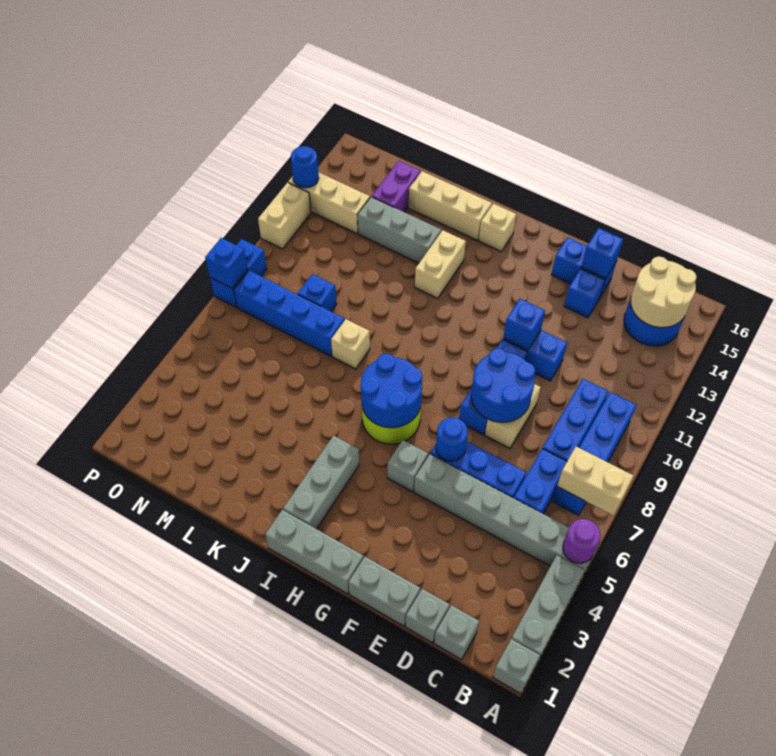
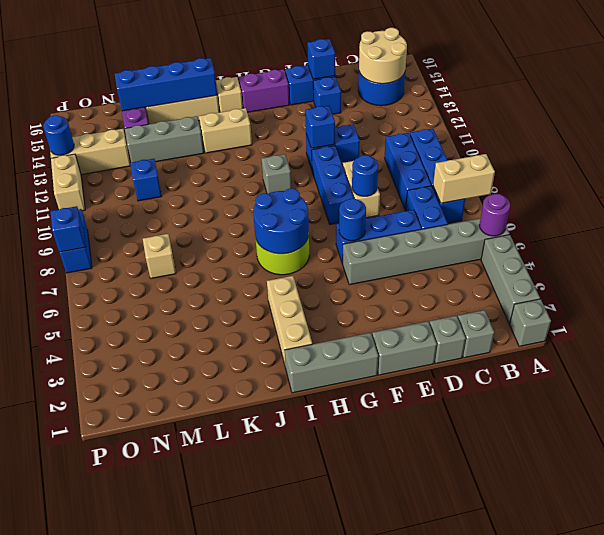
blue round brick E8:F9 level 2 -> blue round brick E8 level 2
grey brick G5 level 1 -> grey brick H10 level 1
none -> purple brick G15:H15 level 1
grey brick I2:I4 level 1 -> tan brick I2:I4 level 1
tan brick J12:J13 level 1 -> tan brick I13:J13 level 1
tan brick K8 level 1 -> tan brick M7 level 1
blue brick L8:O8 level 1 -> blue brick J15:M15 level 2
blue brick M9 level 1 -> blue brick M11 level 1

